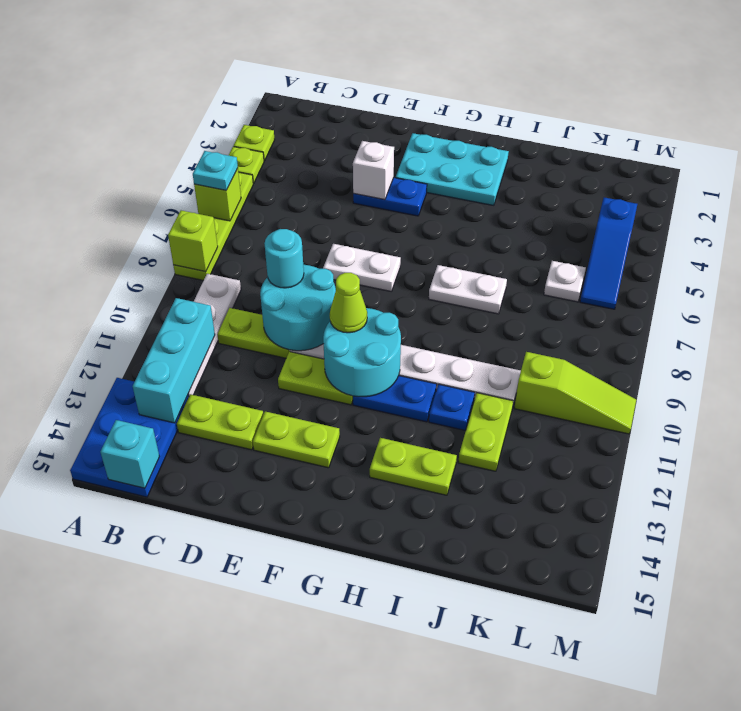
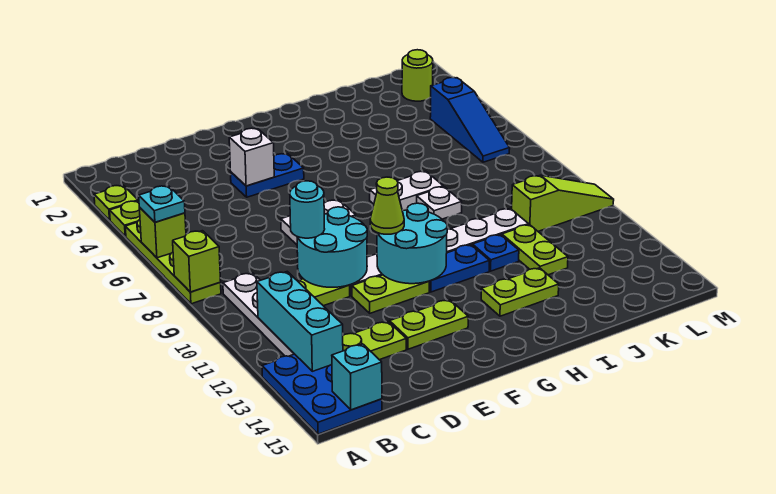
cyan plate F2:H3 level 1 -> none
white plate K6 level 1 -> white plate I8 level 1
none -> lime round brick L2 level 1

